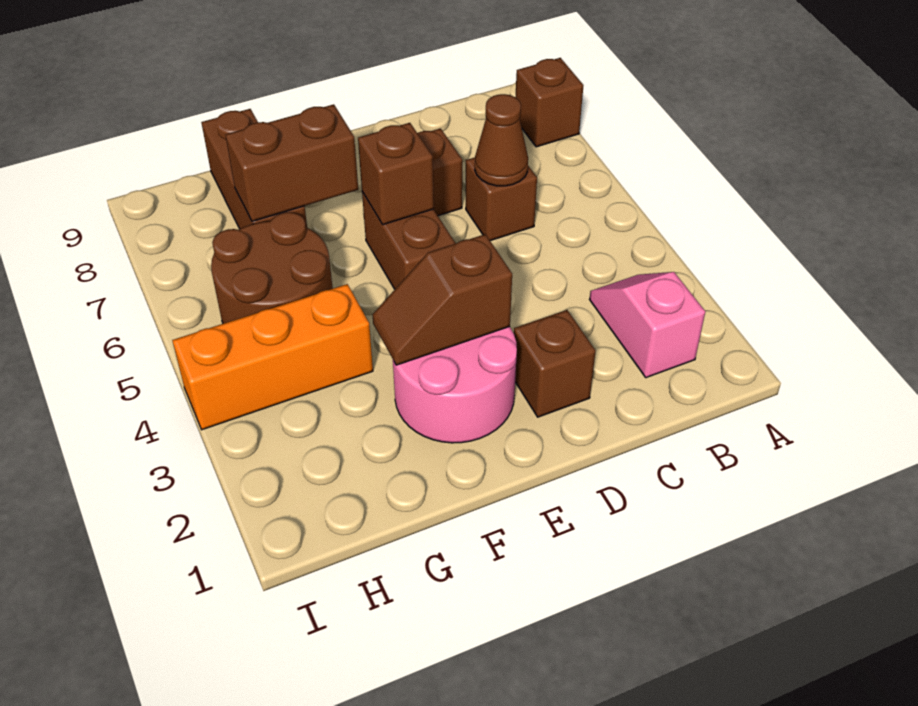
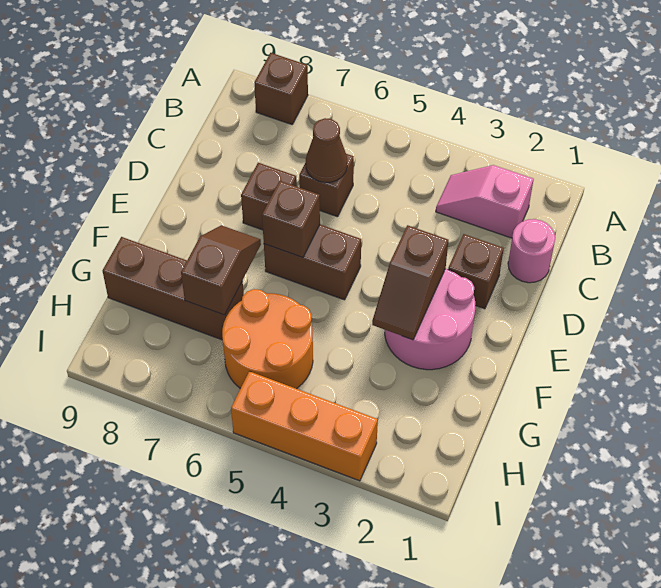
none -> pink round brick C1 level 1
brown brick F7:G7 level 2 -> brown slope F7:G7 level 2 top G
orange brick G4:I4 level 1 -> orange brick I3:I5 level 1
brown round brick G5:H6 level 1 -> orange round brick G5:H6 level 1

